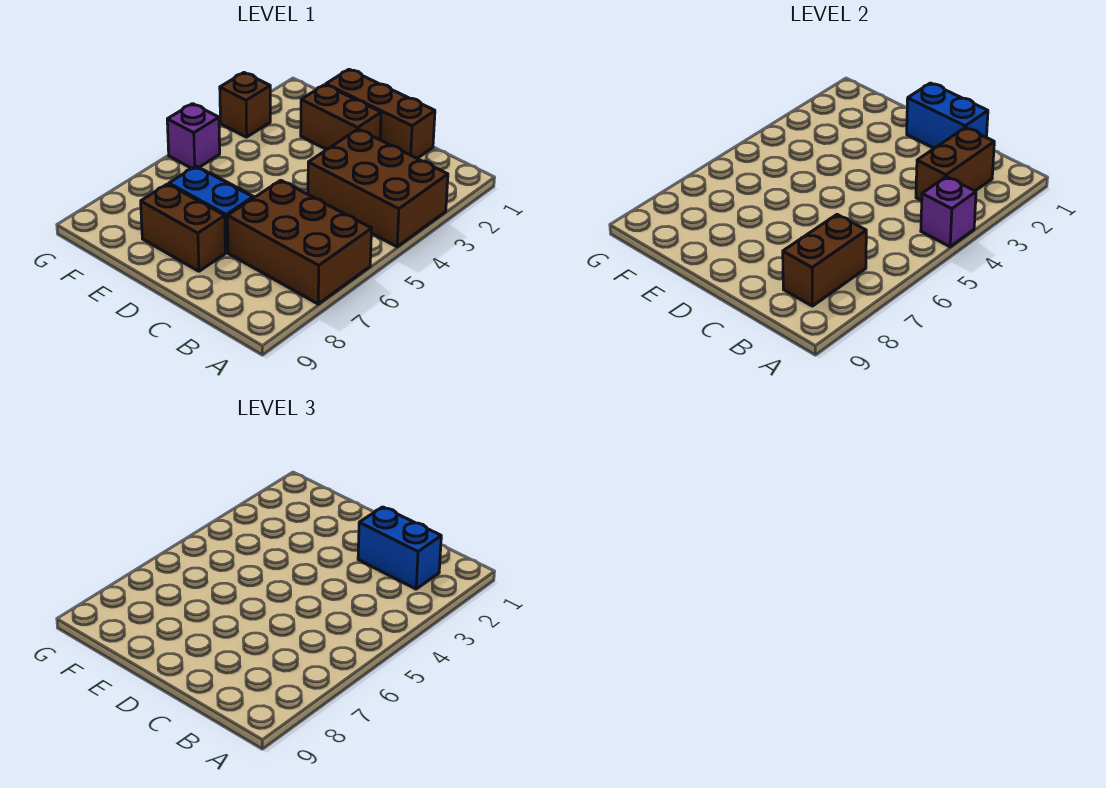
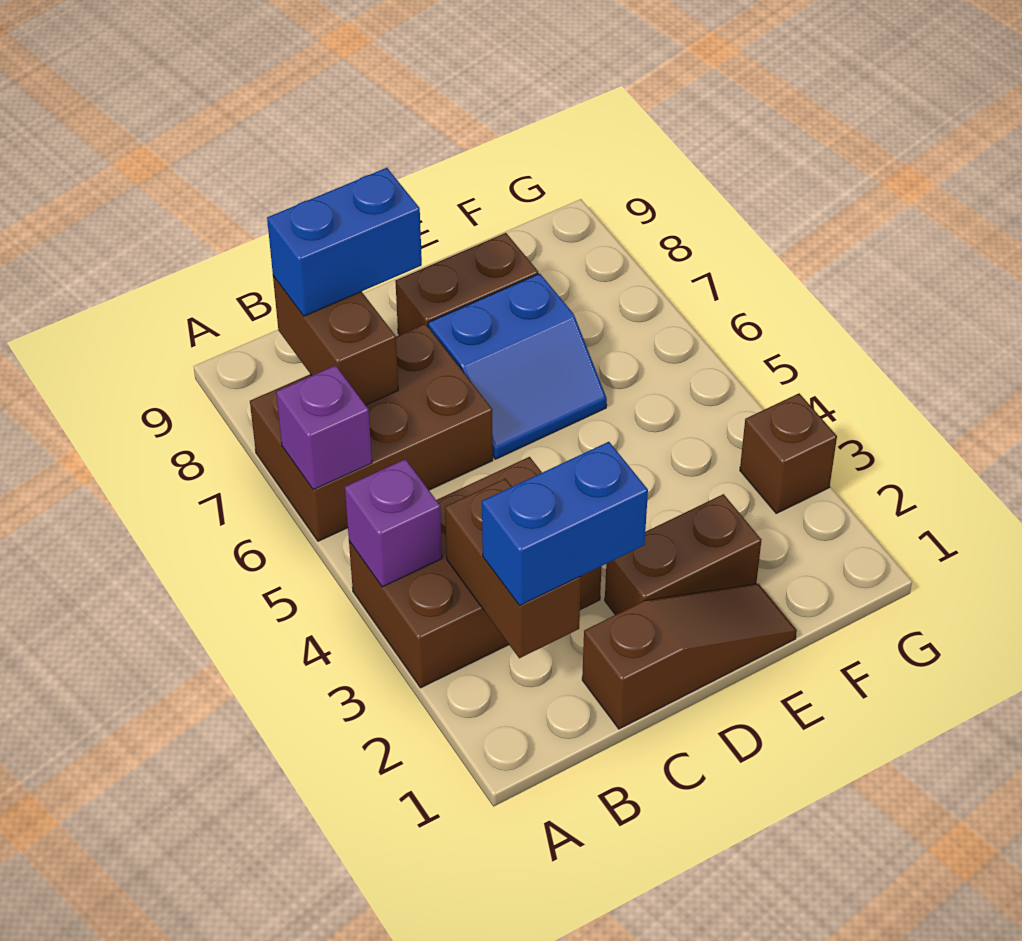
brown brick C1:E1 level 1 -> brown slope C1:E1 level 1 top C
blue brick C1:D1 level 2 -> blue brick B8:C8 level 3
purple brick G5 level 1 -> purple brick A6 level 2

